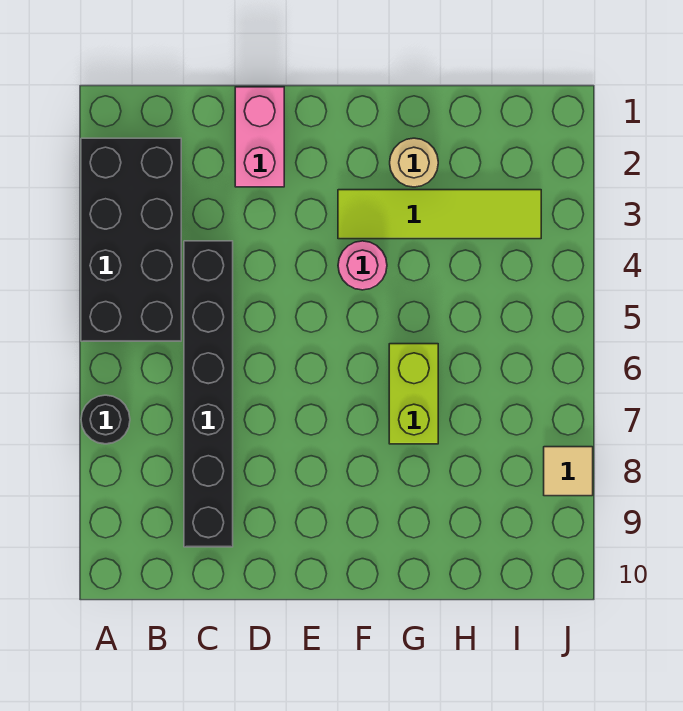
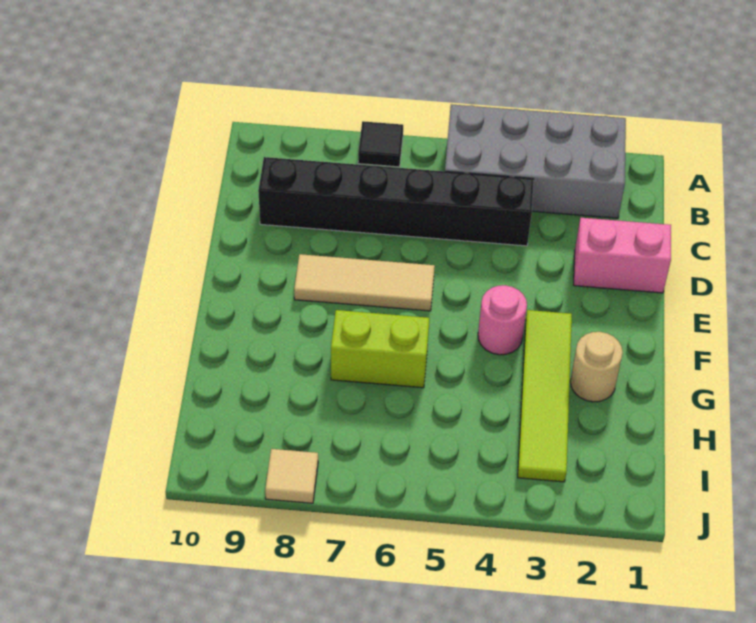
black brick A2:B5 level 1 -> grey brick A2:B5 level 1
black round brick A7 level 1 -> black tile A7 level 1
none -> tan tile E6:E8 level 1

